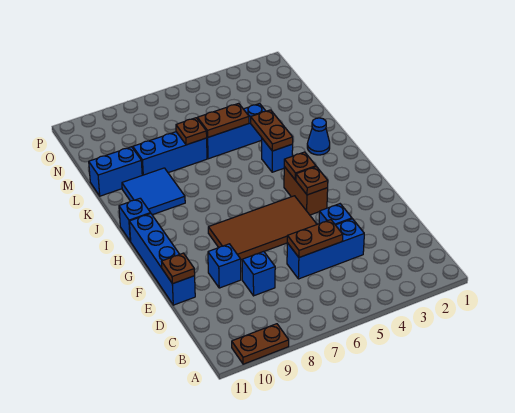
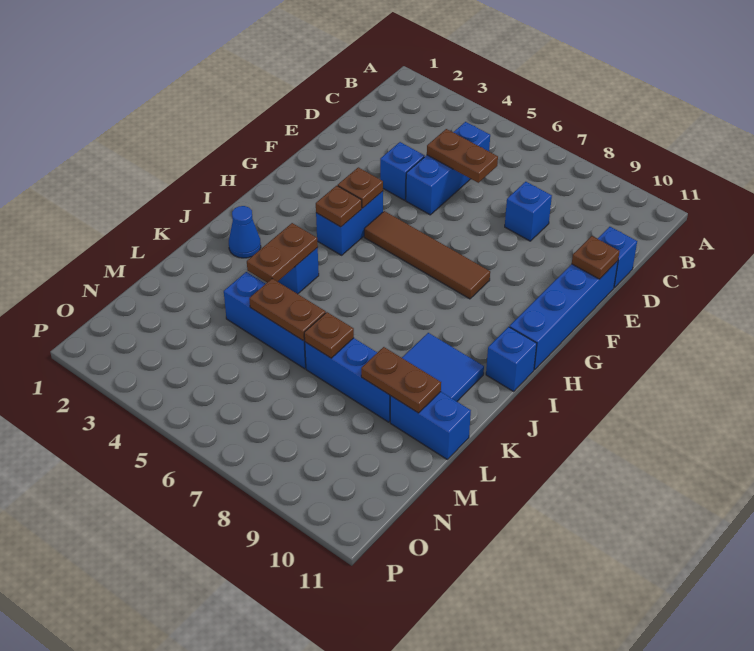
brown plate A9:A10 level 1 -> brown plate L9:L10 level 2
blue brick D4:D6 level 1 -> blue brick C5:E5 level 1
blue brick E9 level 1 -> blue brick D11 level 1
brown tile F5:G8 level 1 -> brown tile G5:G8 level 1
brown brick G4:H4 level 1 -> blue brick G4:H4 level 1

